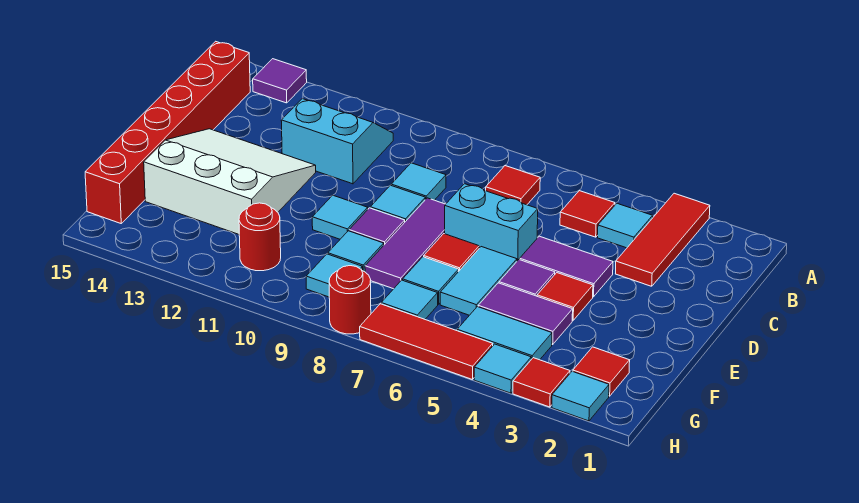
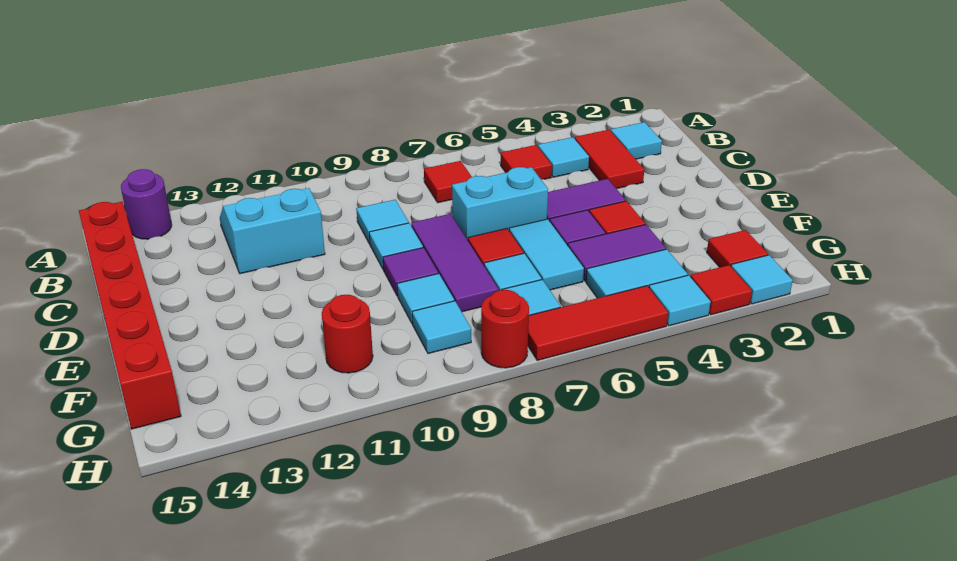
red tile A3:C3 level 1 -> red tile B3:C3 level 1
purple tile A14 level 1 -> purple round brick A14 level 1
white slope D12:F14 level 1 top F -> none
cyan tile E10 level 1 -> cyan tile B2 level 1

